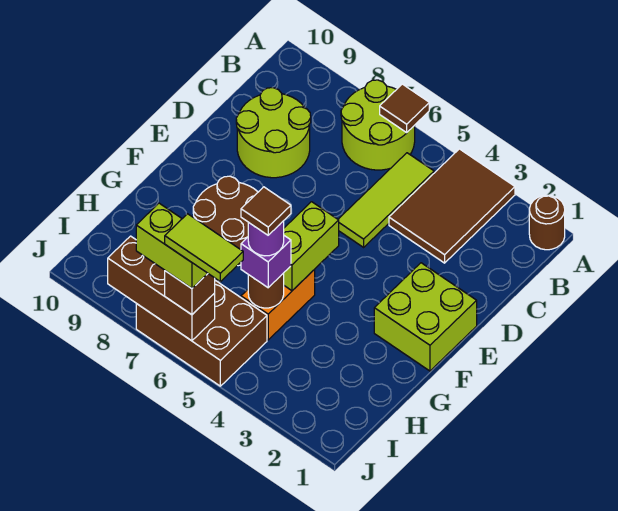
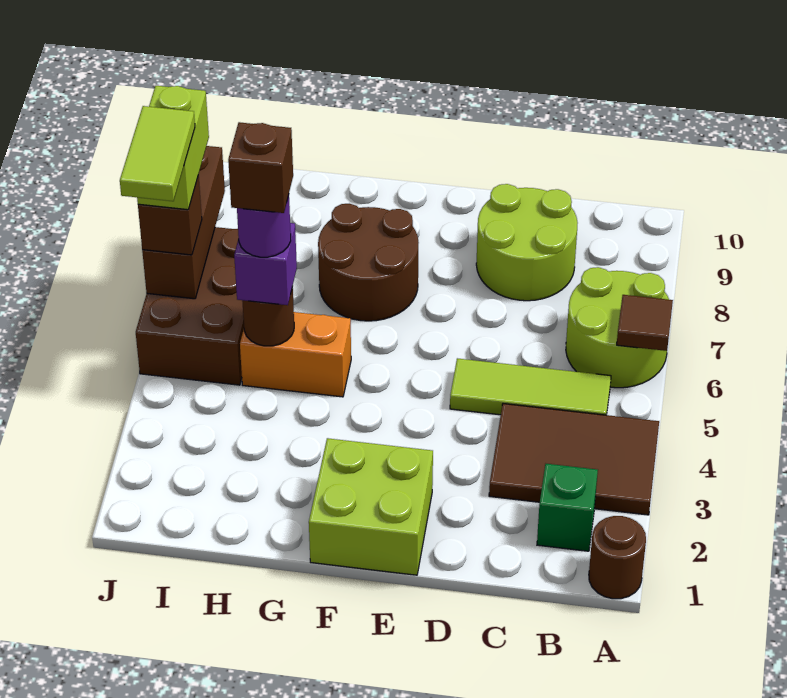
none -> green brick B2 level 1
lime brick F5:G5 level 2 -> none
brown tile H5 level 5 -> brown brick H5 level 5

